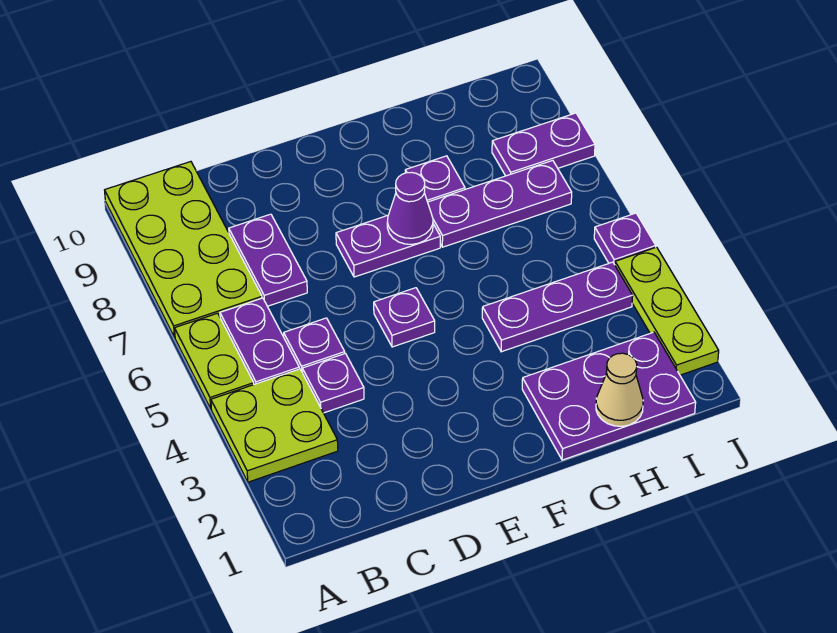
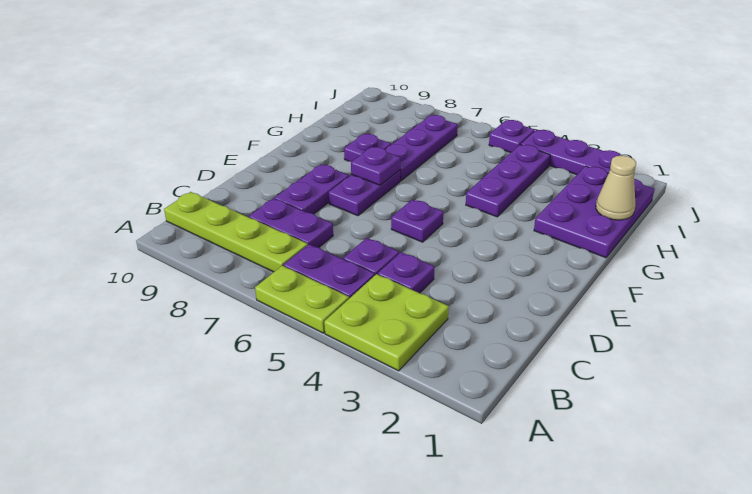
lime plate A7:B10 level 1 -> lime plate B7:B10 level 1
purple cone F7 level 2 -> purple plate F7 level 2
purple plate I8:J8 level 1 -> purple plate D8:E8 level 1
lime plate J2:J4 level 1 -> purple plate J2:J4 level 1

